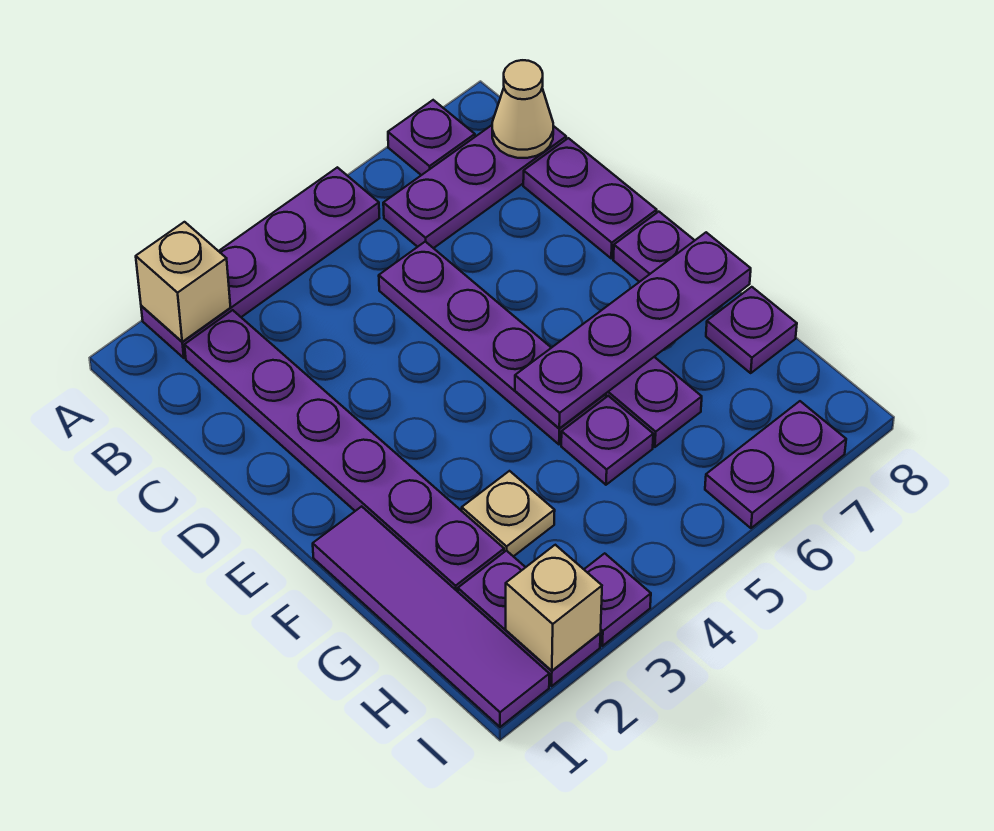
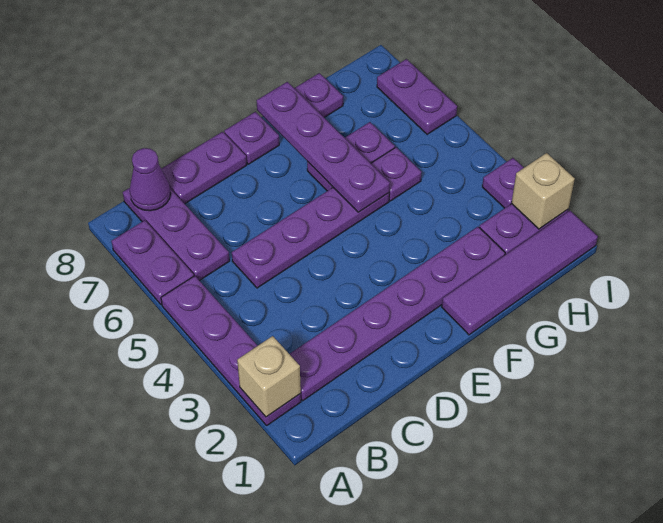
purple plate A7 level 1 -> purple plate A6:A7 level 1
tan cone B8 level 2 -> purple cone B8 level 2
tan plate G3 level 1 -> none

